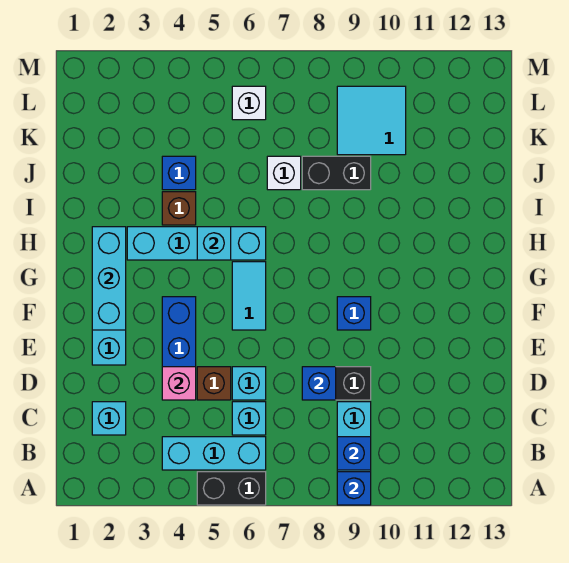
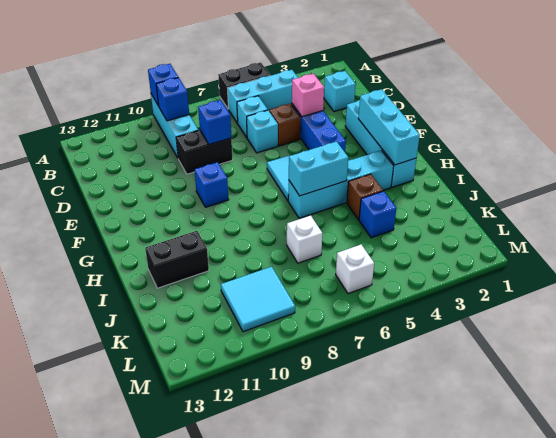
cyan brick H5 level 2 -> cyan brick H5:H6 level 2
black brick J8:J9 level 1 -> black brick I11:I12 level 1

